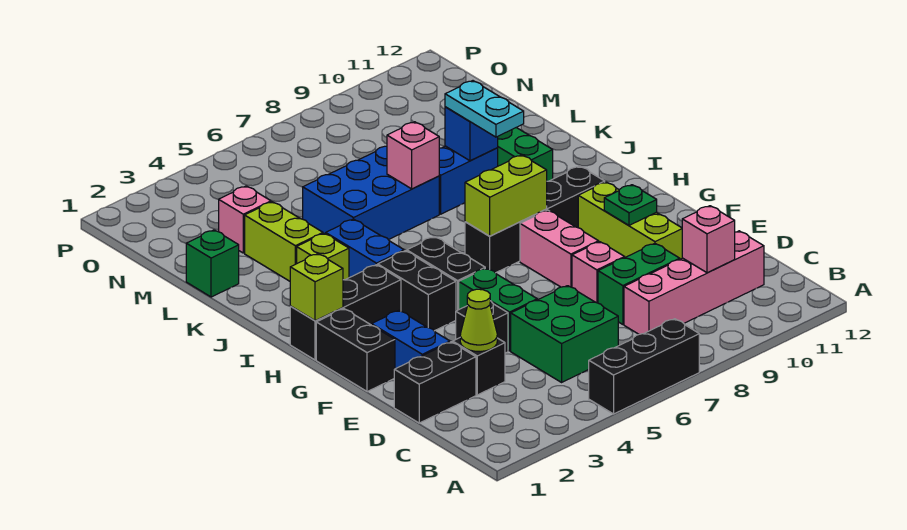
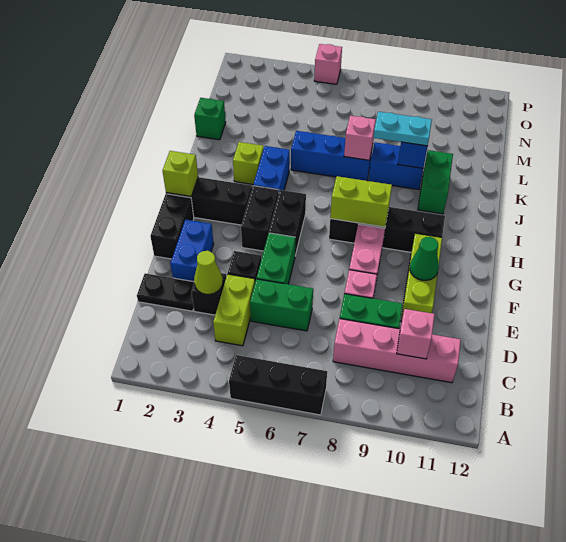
green brick C5:D6 level 1 -> green brick D5:D6 level 1
black brick D1:D2 level 1 -> black plate D1:D2 level 1
green plate F10 level 2 -> green cone F10 level 2
cyan plate J9:K9 level 3 -> cyan plate K8:K9 level 3
lime brick K3:L3 level 1 -> lime brick C4:D4 level 1
blue brick K5:L7 level 1 -> blue brick K5:K7 level 1
pink brick M3 level 1 -> pink brick P5 level 1

